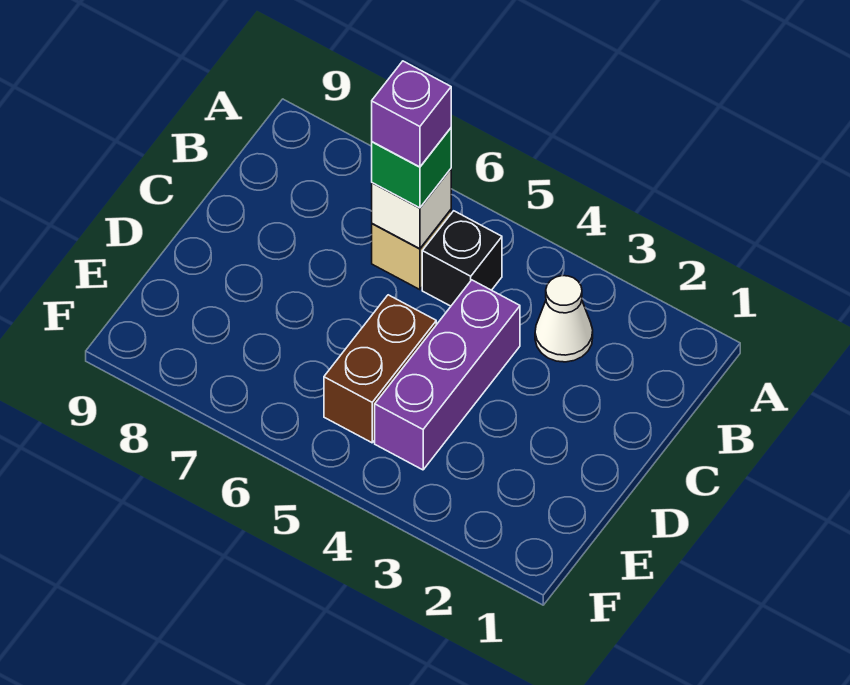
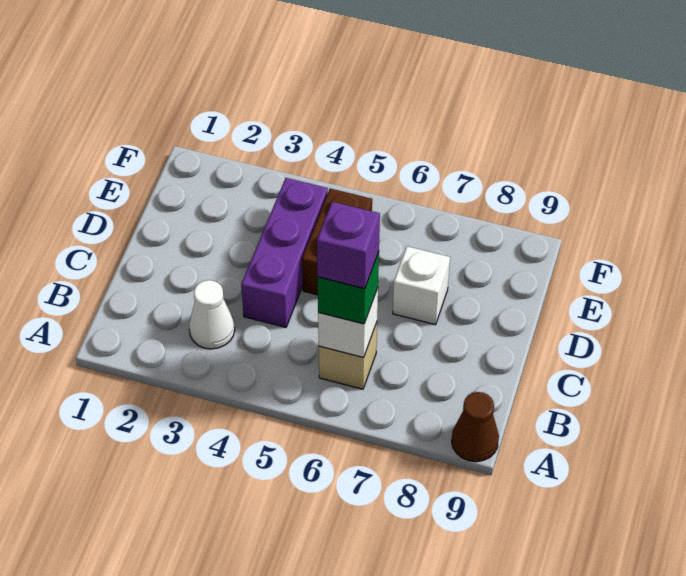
none -> brown cone A9 level 1
black brick B5 level 1 -> none
none -> white brick D7 level 1

